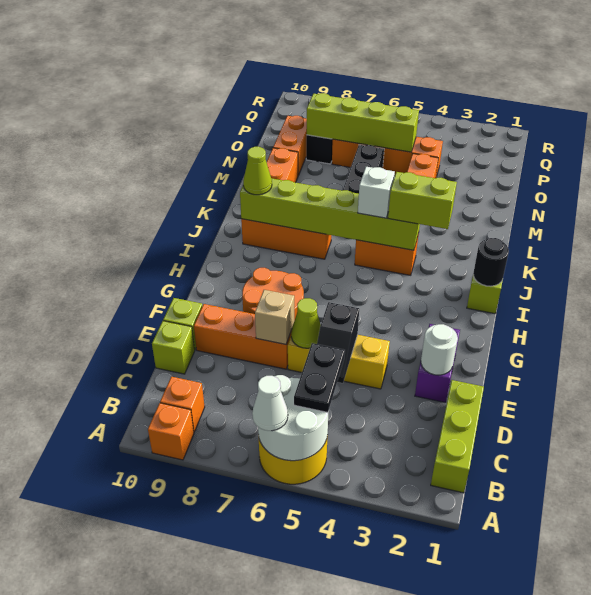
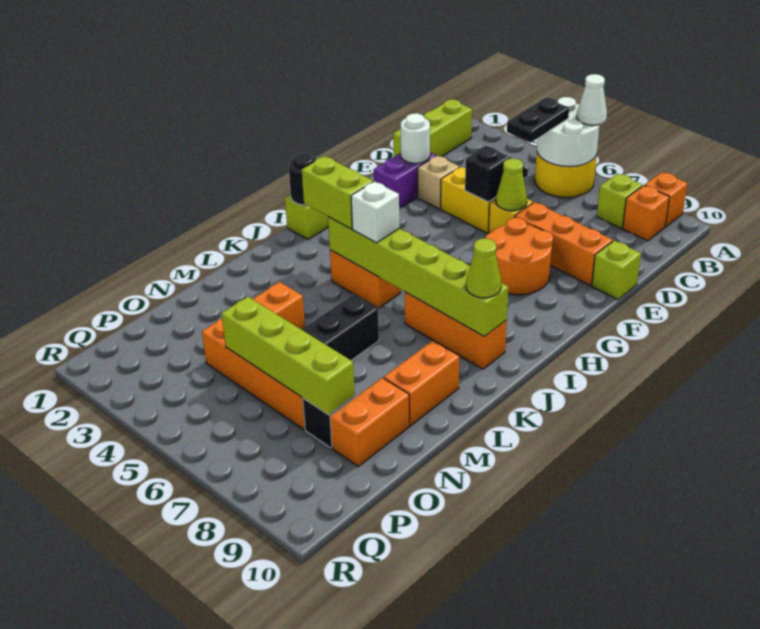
lime brick D10 level 1 -> lime brick B8 level 1
tan brick E7 level 2 -> tan brick E3 level 1

